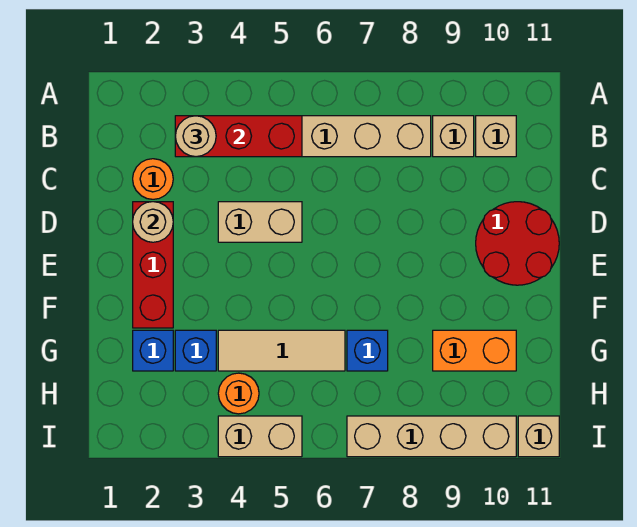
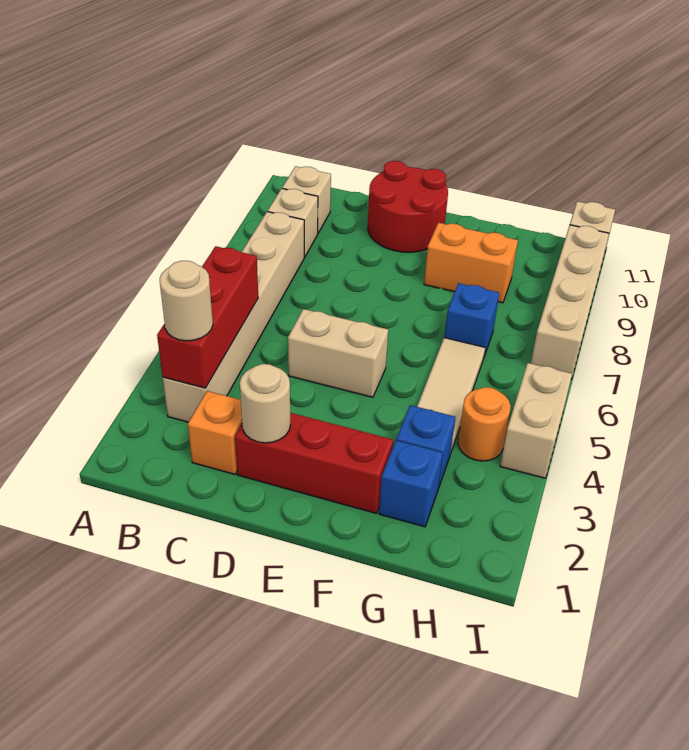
orange round brick C2 level 1 -> orange brick C2 level 1
tan brick D4:D5 level 1 -> tan brick D5:E5 level 1
orange brick G9:G10 level 1 -> orange brick F9:G9 level 1

